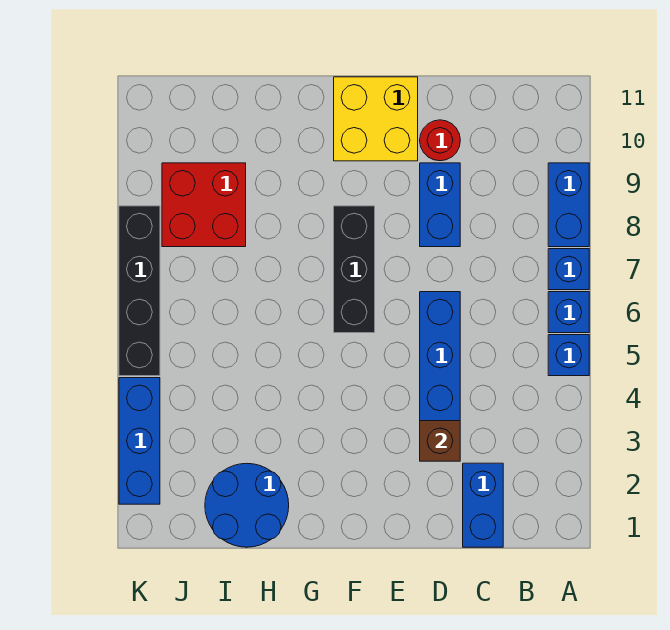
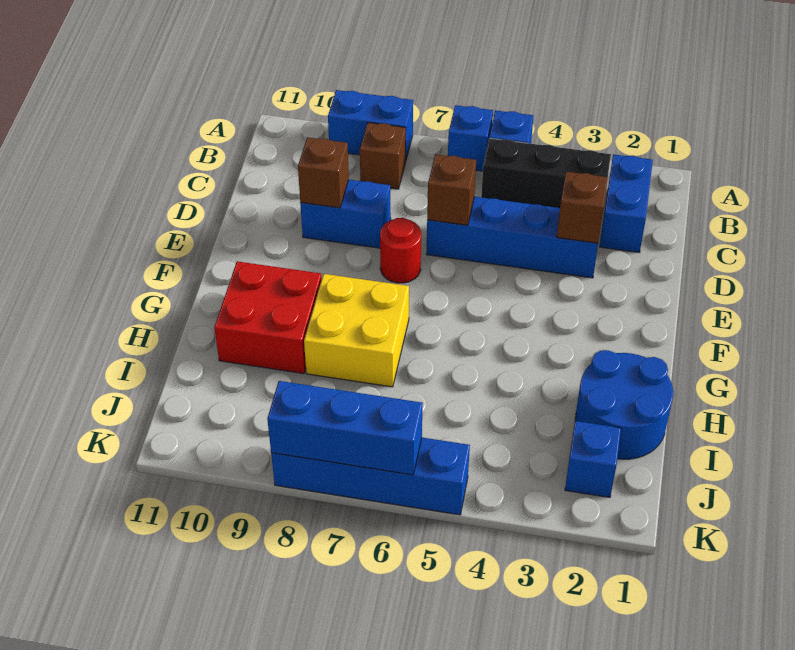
blue brick A7 level 1 -> blue brick J2 level 1
none -> brown brick B8 level 1
blue brick C1:C2 level 1 -> blue brick B2:C2 level 1
none -> brown brick D6 level 2
none -> brown brick D9 level 2
red round brick D10 level 1 -> red round brick E7 level 1
yellow brick E10:F11 level 1 -> yellow brick G7:H8 level 1
black brick F6:F8 level 1 -> black brick B3:B5 level 1
red brick I8:J9 level 1 -> red brick G9:H10 level 1
blue brick K2:K4 level 1 -> blue brick K6:K8 level 2
black brick K5:K8 level 1 -> blue brick K5:K8 level 1

